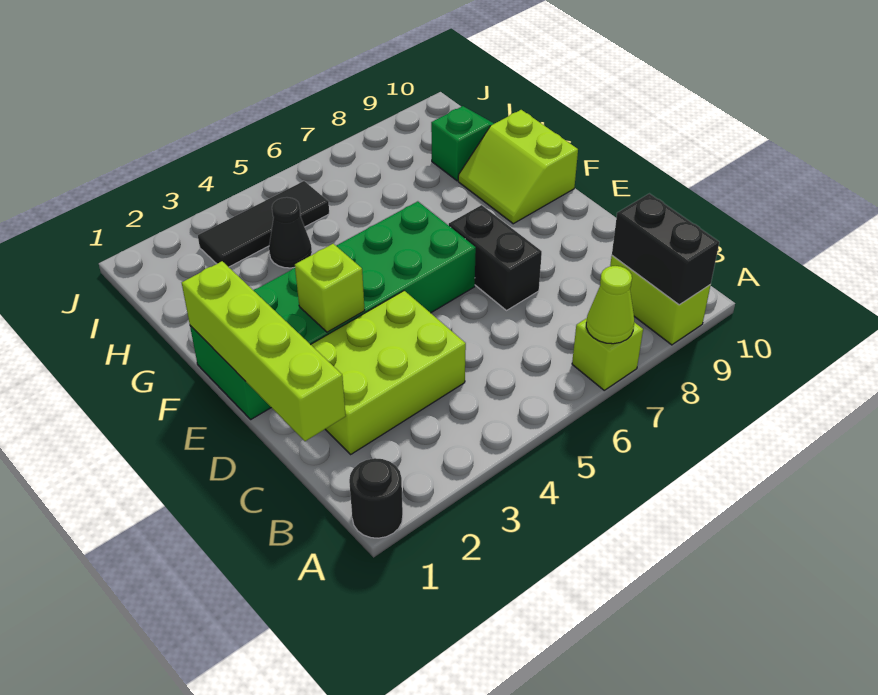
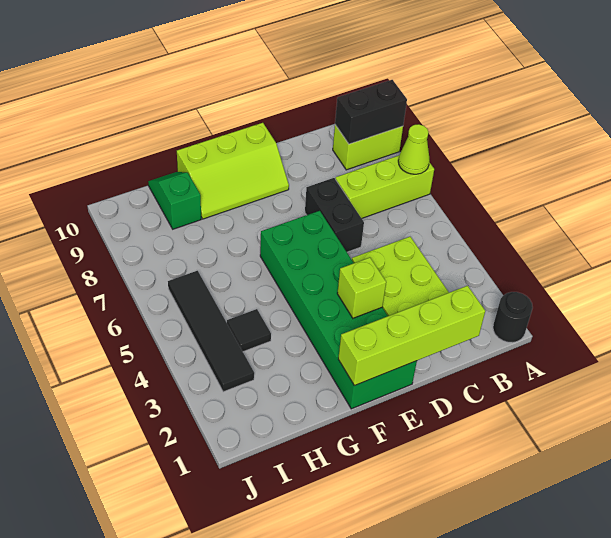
lime brick A7 level 1 -> lime brick A7:C7 level 1
black brick D7:E7 level 1 -> black brick D6:D7 level 1
lime slope F9:G10 level 1 top 10 -> lime slope E9:G10 level 1 top 10
black cone H4 level 1 -> black tile H4 level 1
black tile I3:I5 level 1 -> black tile I3:I6 level 1

